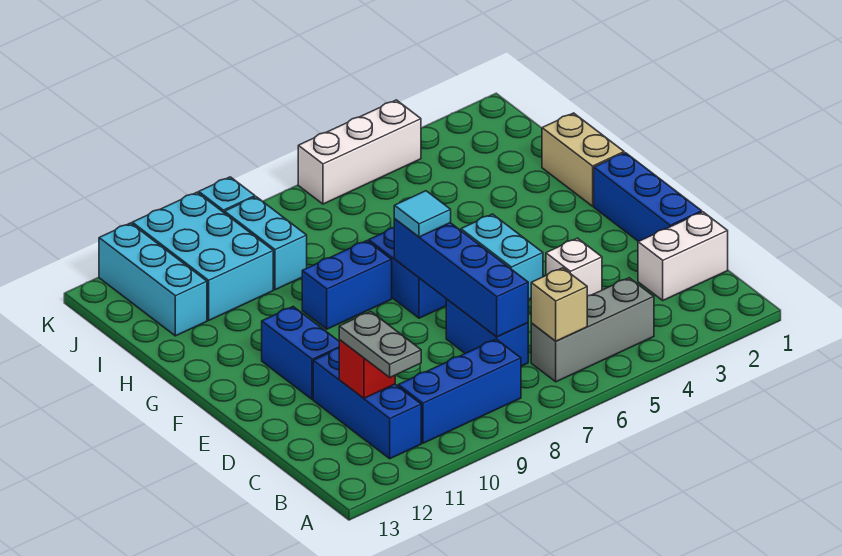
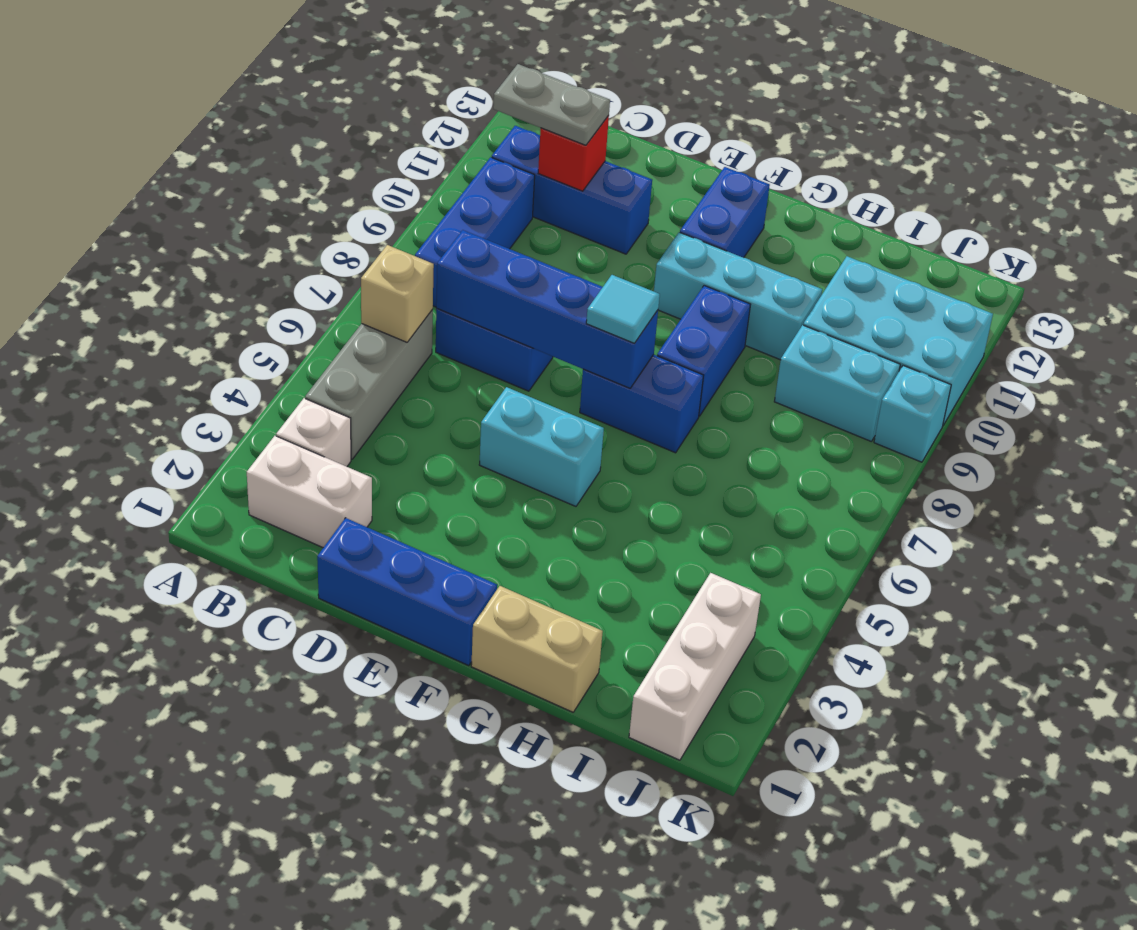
white brick C1:C2 level 1 -> white brick B2:C2 level 1
white brick D4 level 1 -> white brick B3 level 1
blue brick E11:F11 level 1 -> blue brick F11:F12 level 1
cyan brick I12:K12 level 1 -> cyan brick F10:H10 level 1
white brick K4:K6 level 1 -> white brick J1:J3 level 1

